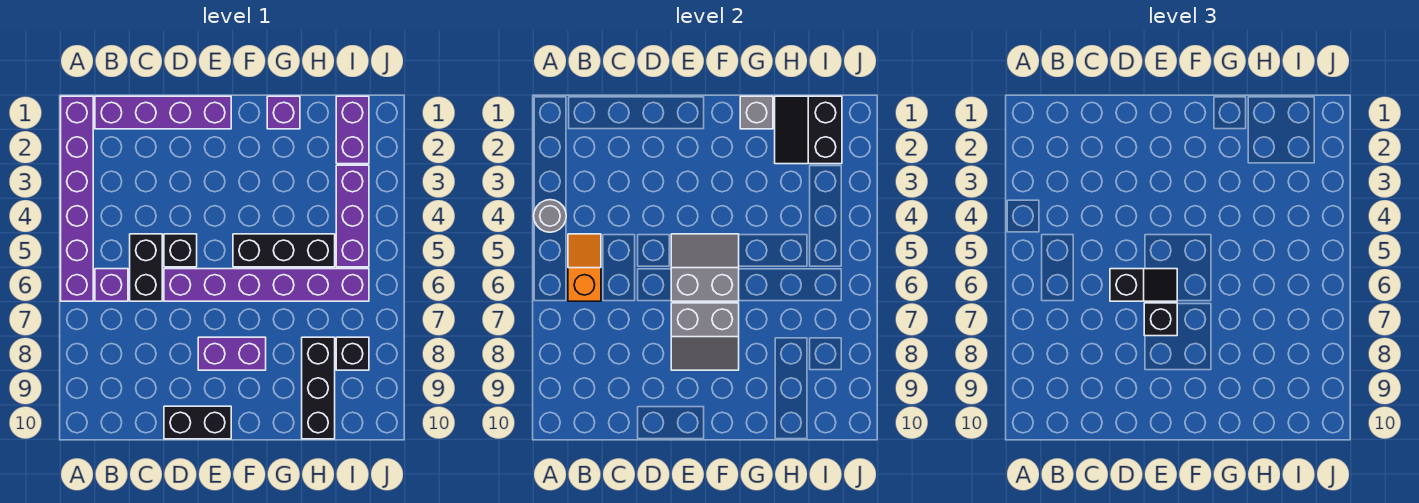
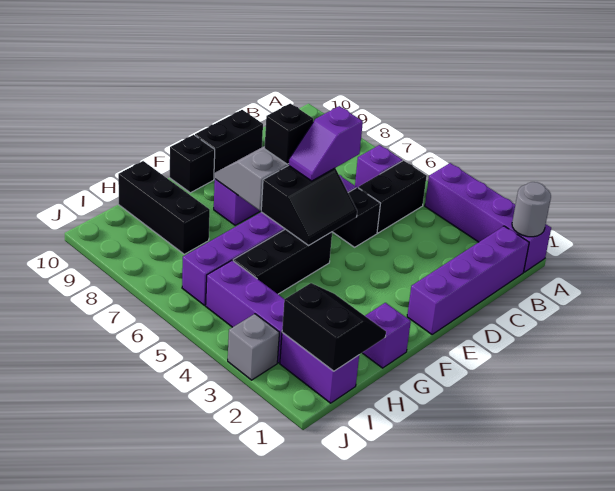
purple brick A1:A6 level 1 -> purple brick A1:A4 level 1
grey round brick A4 level 2 -> grey round brick A1 level 2
orange slope B5:B6 level 2 top 6 -> none
black brick C5:C6 level 1 -> black brick B5:C5 level 1
black slope D6:E6 level 3 top D -> purple slope D6:E6 level 3 top D
grey slope E5:F6 level 2 top 6 -> black slope E5:F6 level 2 top 6
grey brick G1 level 2 -> grey brick J3 level 1
black brick I8 level 1 -> black brick F10 level 1

